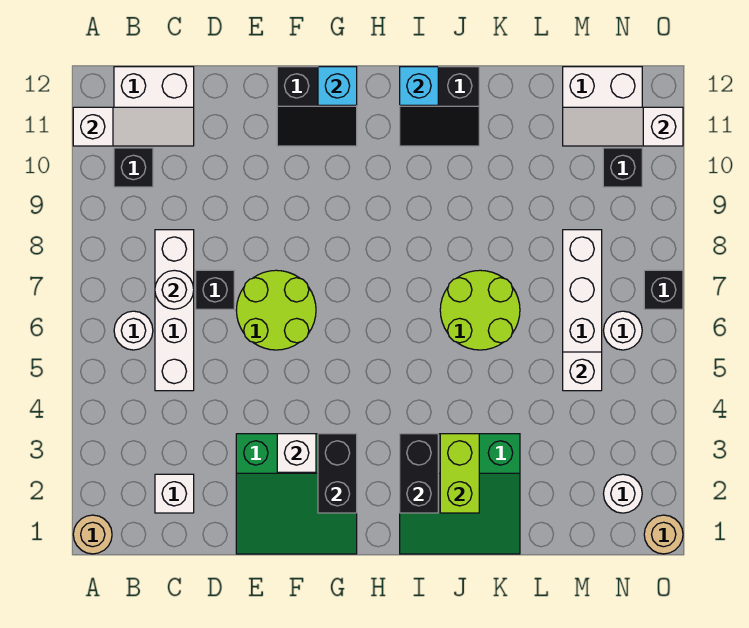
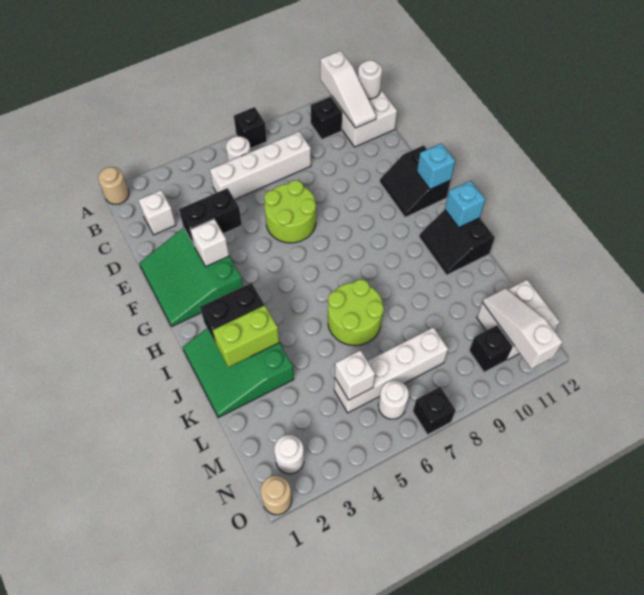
white round brick C7 level 2 -> white round brick B12 level 2
black brick D7 level 1 -> black brick A7 level 1
black brick G2:G3 level 2 -> black brick E3:E4 level 2

